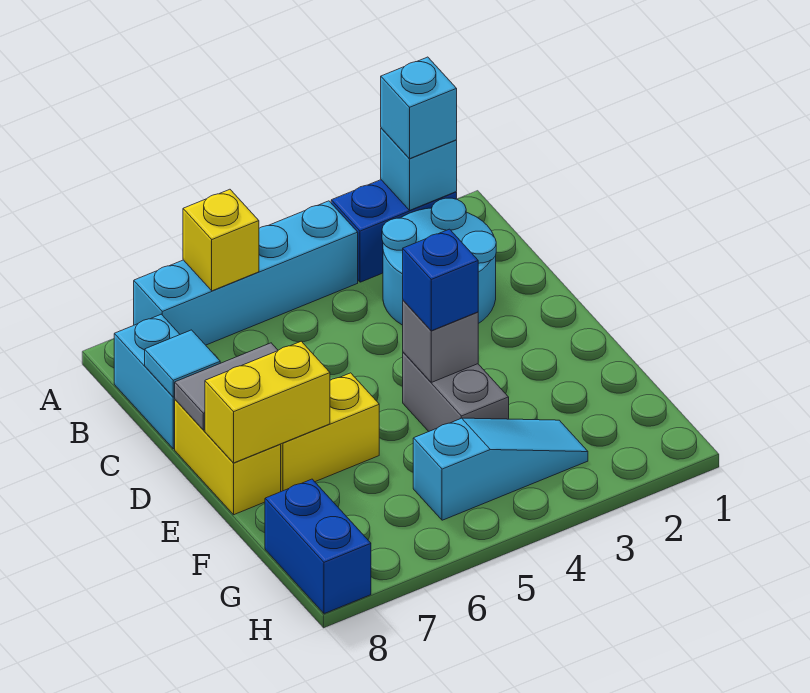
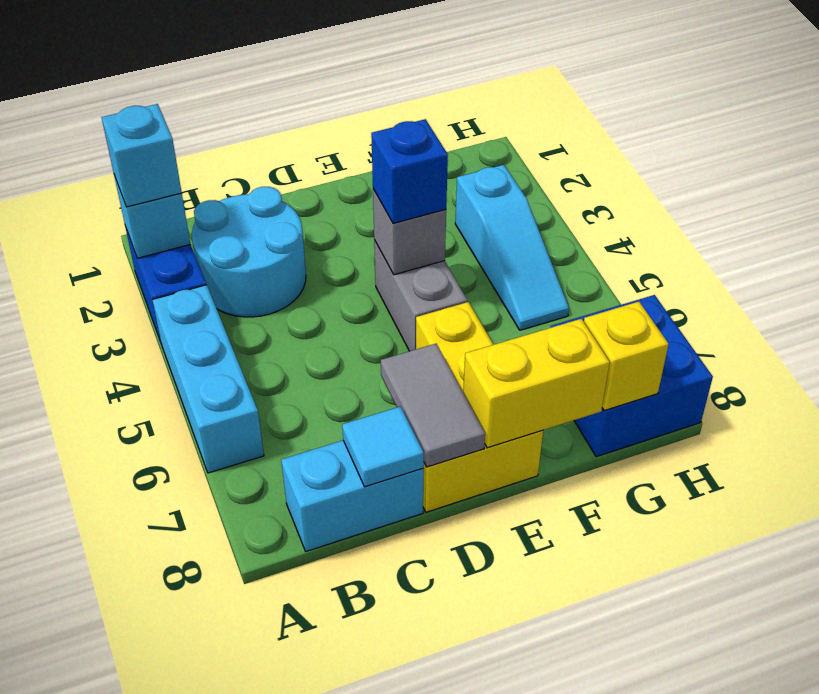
cyan brick A4:A7 level 1 -> cyan brick A4:A6 level 1
yellow brick A6 level 2 -> yellow brick G8 level 2
grey brick E4:F4 level 1 -> grey brick E4:E5 level 1
yellow brick E7:E8 level 2 -> yellow brick E8:F8 level 2
cyan slope G3:G5 level 1 top 5 -> cyan slope G3:G5 level 1 top 3
blue brick G8:H8 level 1 -> blue brick G7:H8 level 1

